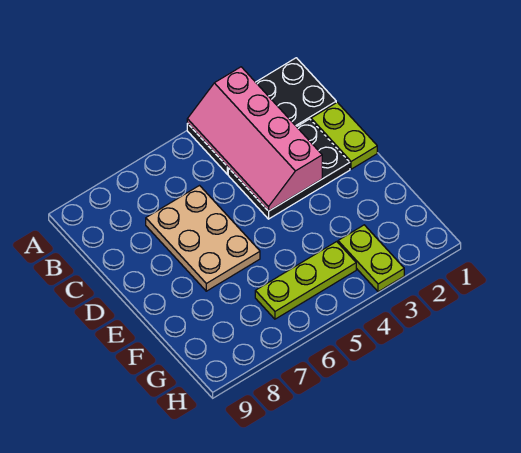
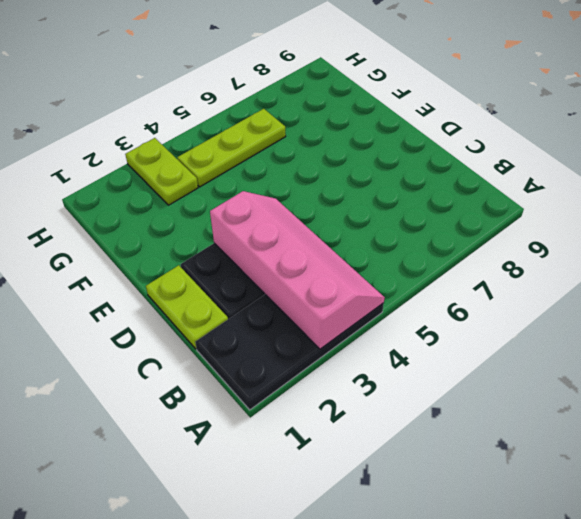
tan plate C6:E7 level 1 -> none

